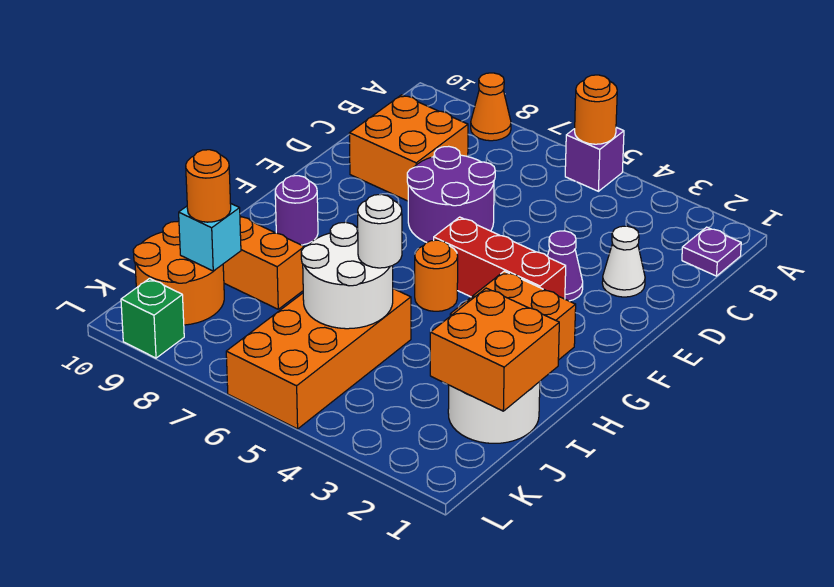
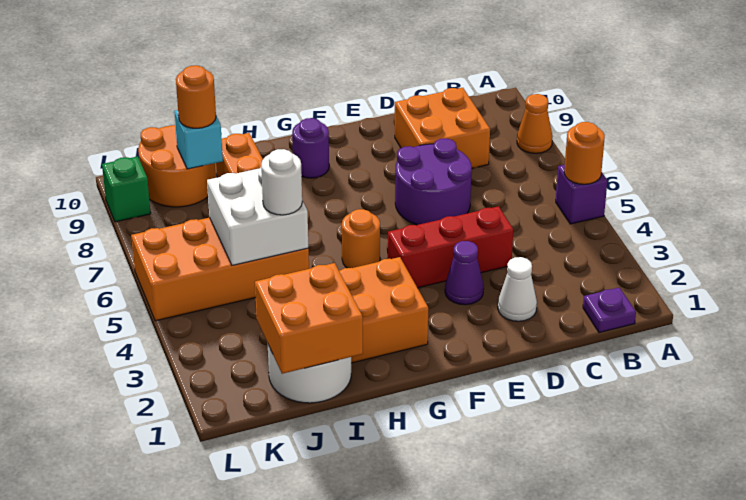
red brick F3:F5 level 1 -> red brick D4:F4 level 1
white round brick I5:J6 level 2 -> white brick I5:J6 level 2

